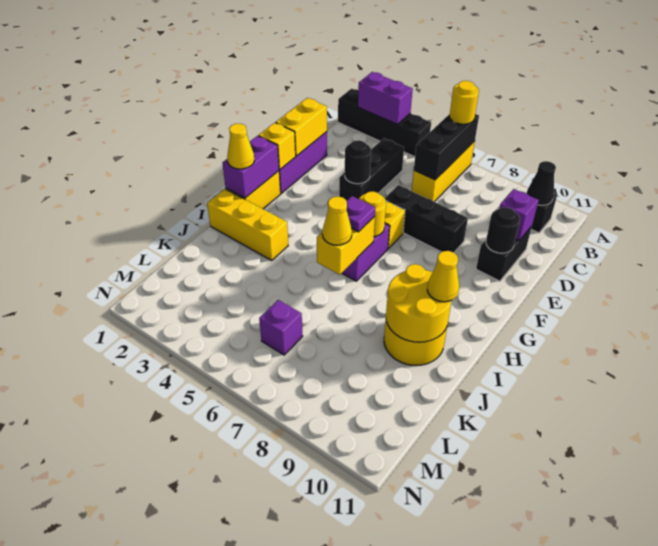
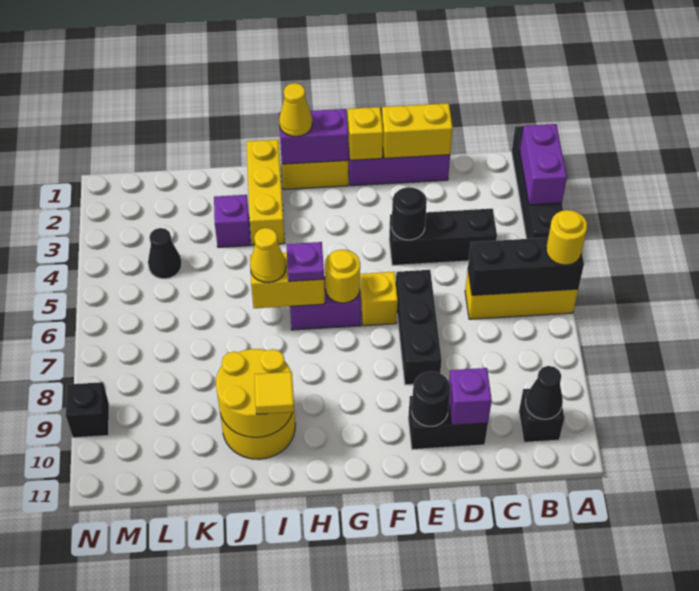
yellow cone I10 level 3 -> yellow tile I10 level 3
none -> black cone L4 level 1
purple brick L6 level 1 -> purple brick J3 level 1
none -> black brick N9 level 1

